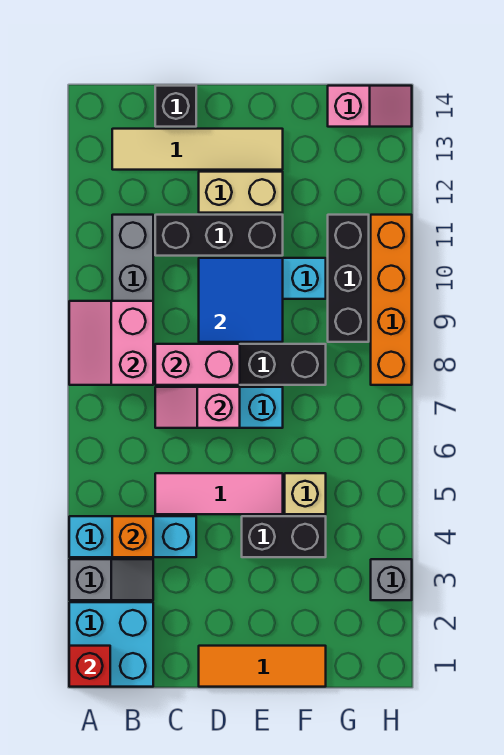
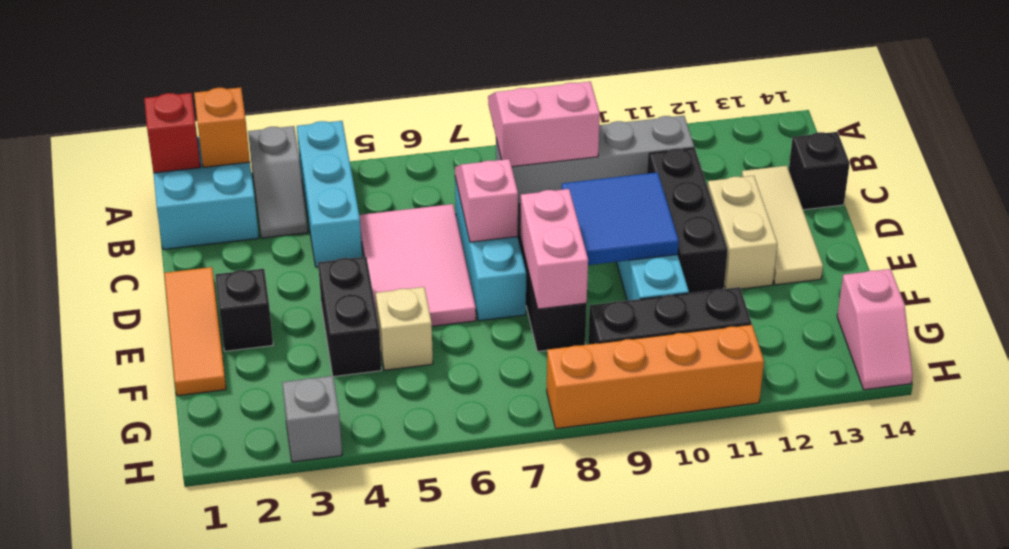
orange brick B4 level 2 -> orange brick A2 level 2
tan tile B13:E13 level 1 -> tan tile C13:E13 level 1
pink tile C5:E5 level 1 -> pink tile C5:E6 level 1
pink brick C8:D8 level 2 -> pink brick E8:F8 level 2
none -> black brick E2 level 1

